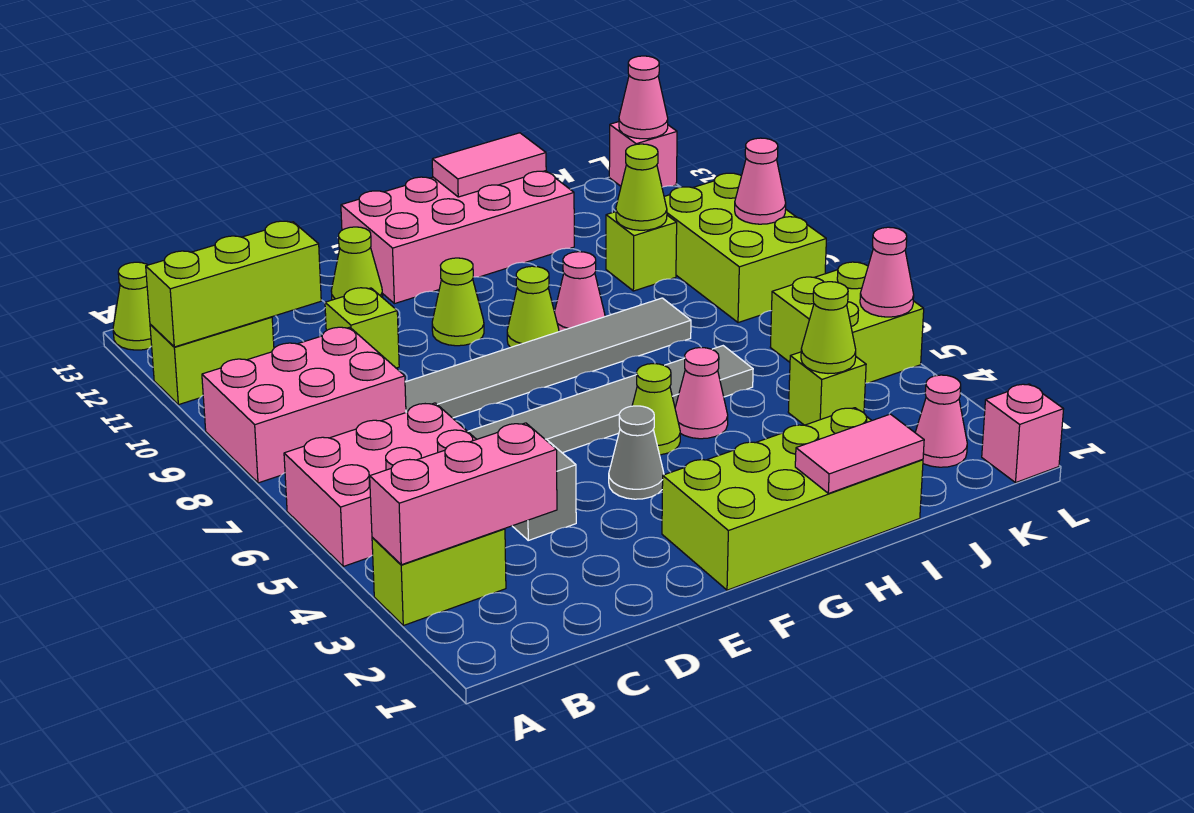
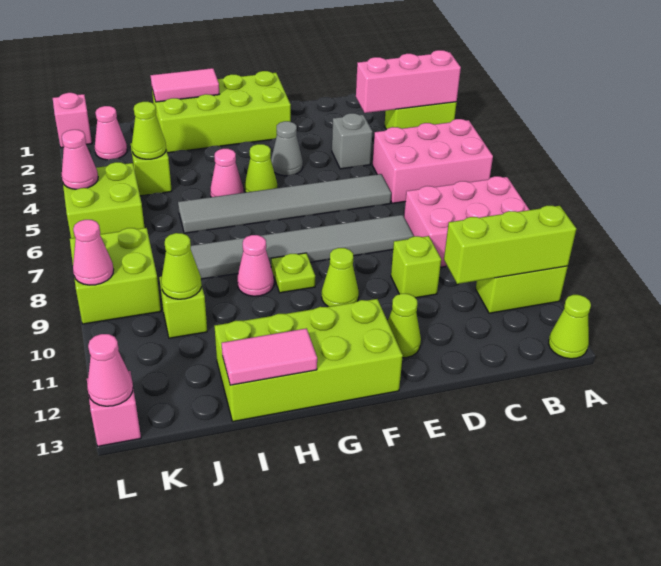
pink brick F12:I13 level 1 -> lime brick F12:I13 level 1
lime cone G9 level 1 -> lime plate G9 level 1
lime brick K8:L10 level 1 -> lime brick K8:L9 level 1

